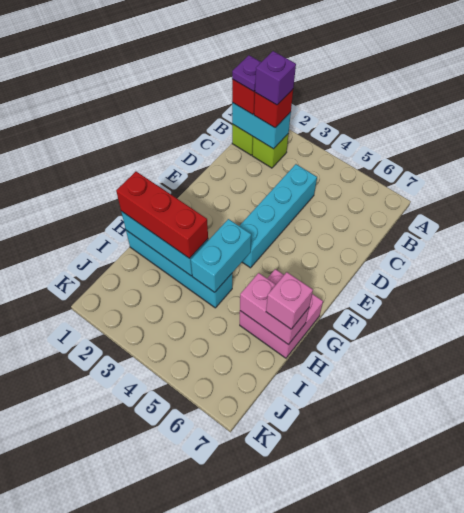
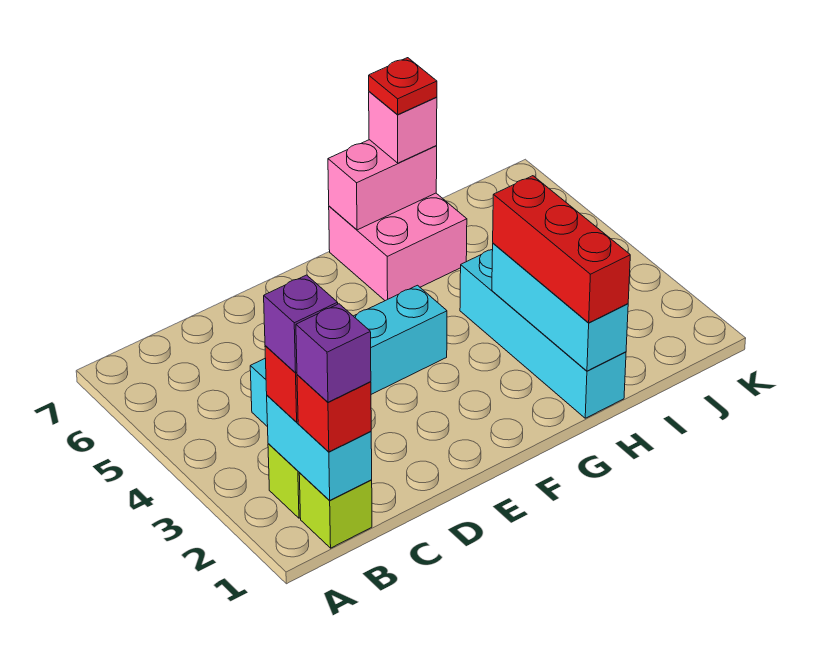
purple plate B1 level 4 -> purple brick B1 level 4
cyan brick G4:H4 level 2 -> none
pink brick H6:H7 level 2 -> pink brick G7:H7 level 2
none -> red plate H7 level 4

